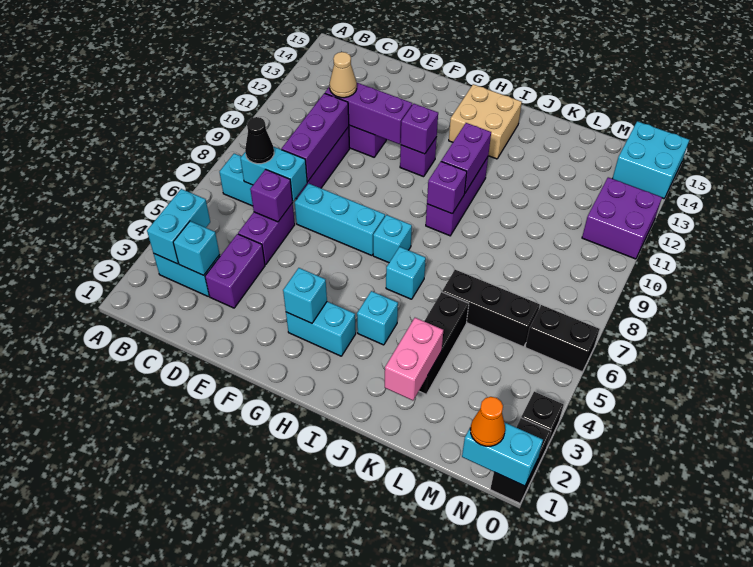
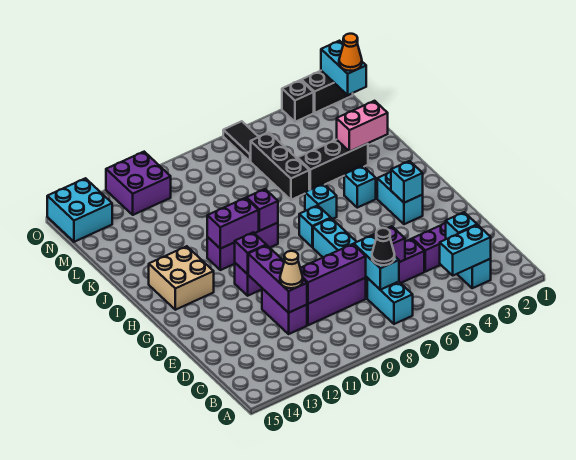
black brick N6:O6 level 1 -> black tile N6:O6 level 1

